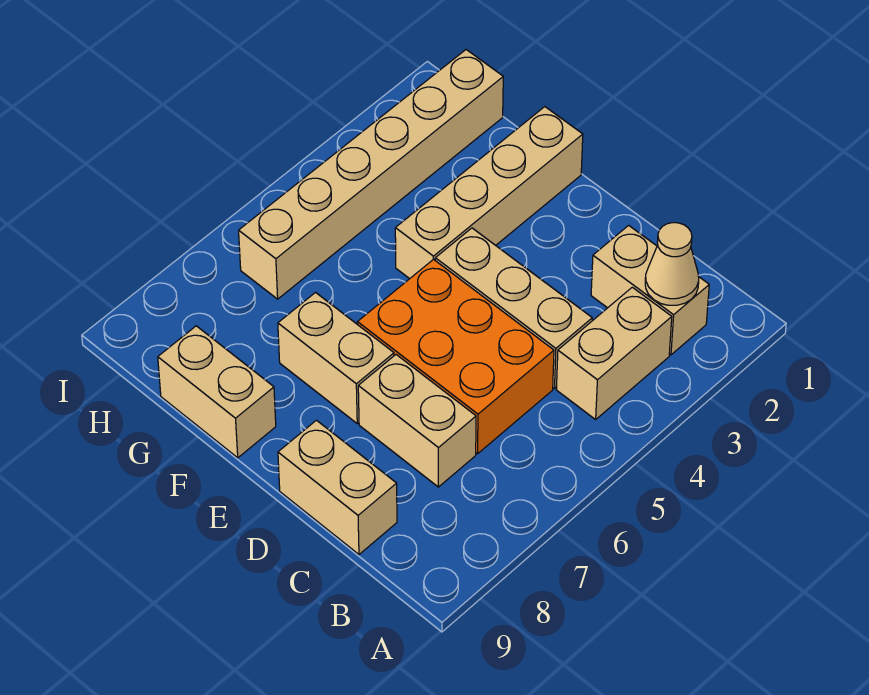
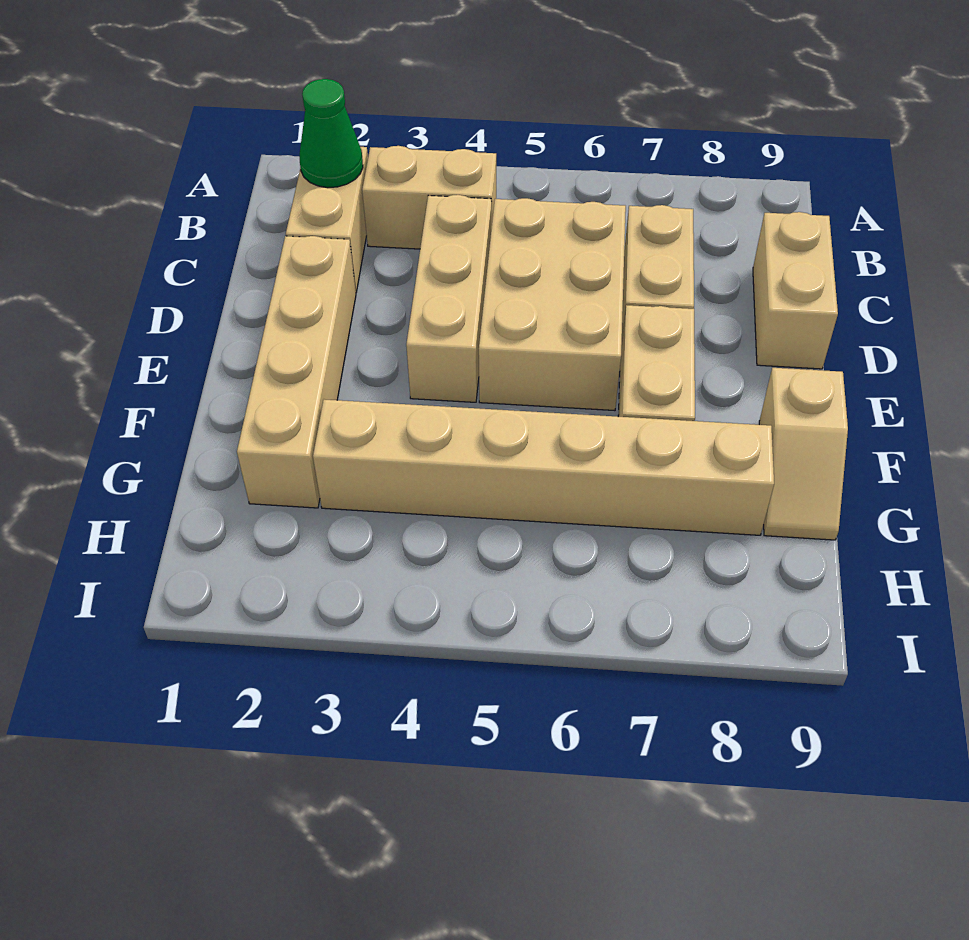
tan cone B2 level 2 -> green cone B2 level 2
orange brick C5:E6 level 1 -> tan brick C5:E6 level 1
tan brick F1:F4 level 1 -> tan brick D2:G2 level 1
tan brick F9:G9 level 1 -> tan slope F9:G9 level 1 top F
tan brick H1:H6 level 1 -> tan brick G3:G8 level 1

